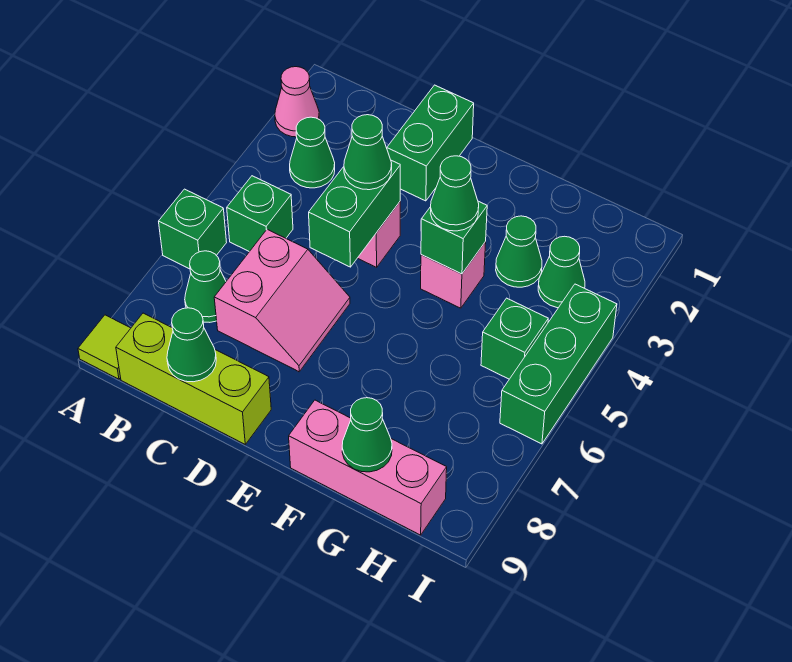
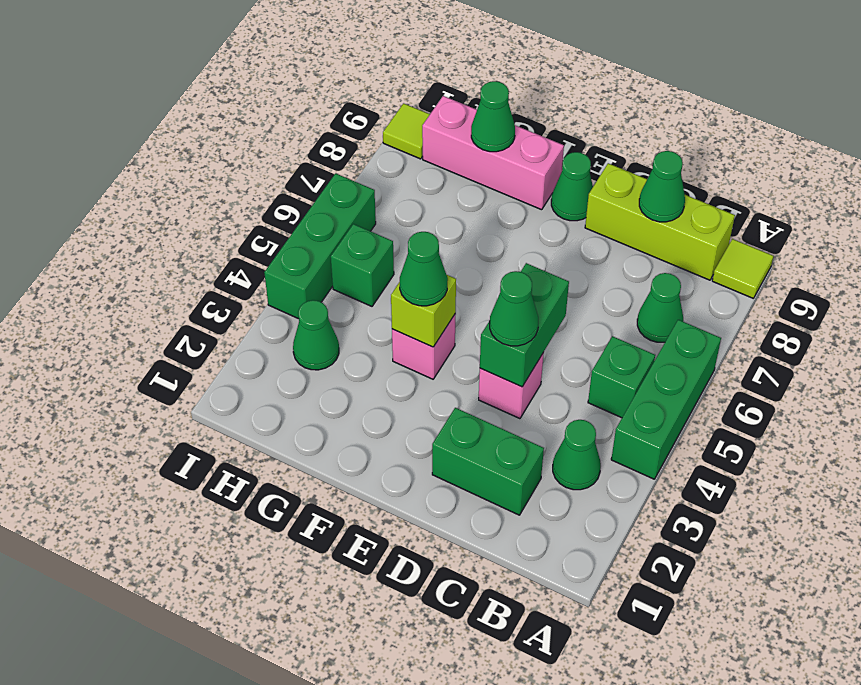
pink cone A2 level 1 -> none
green brick A6 level 1 -> green brick A4:A6 level 1
pink slope C6:D7 level 1 top C -> none
green brick D1:D2 level 1 -> green brick C2:D2 level 1
green brick F4 level 2 -> lime brick F4 level 2
green cone G3 level 1 -> green cone E9 level 1
none -> lime tile I9 level 1

